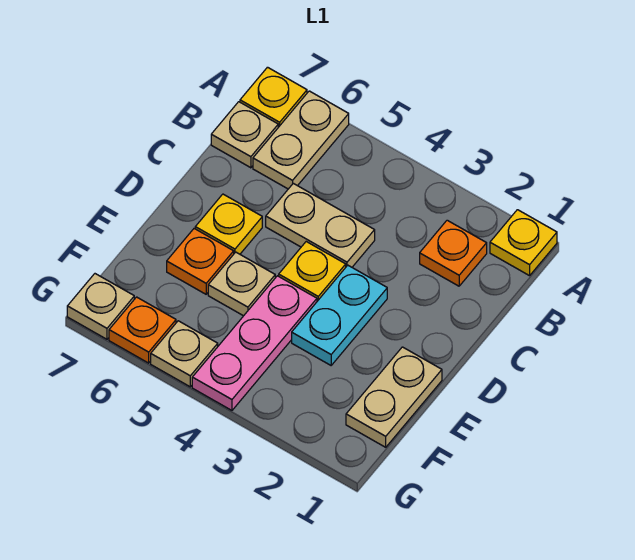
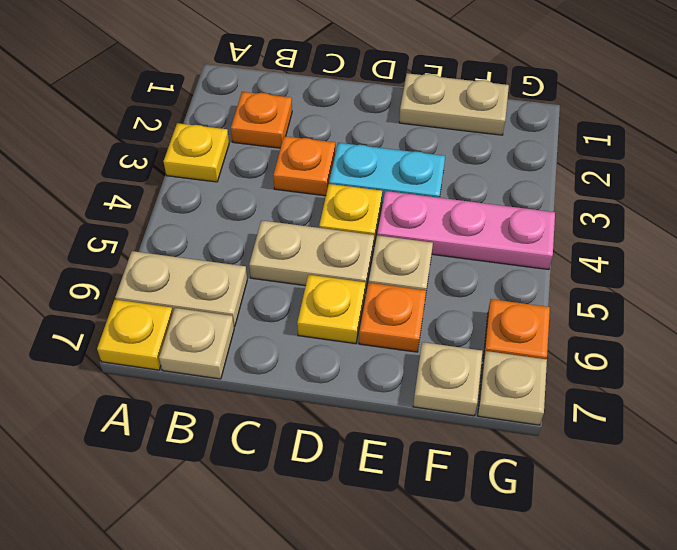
yellow plate A1 level 1 -> yellow plate A3 level 1
none -> orange plate C3 level 1
tan plate C4:C5 level 1 -> tan plate C5:D5 level 1
tan plate G5 level 1 -> tan plate F7 level 1

